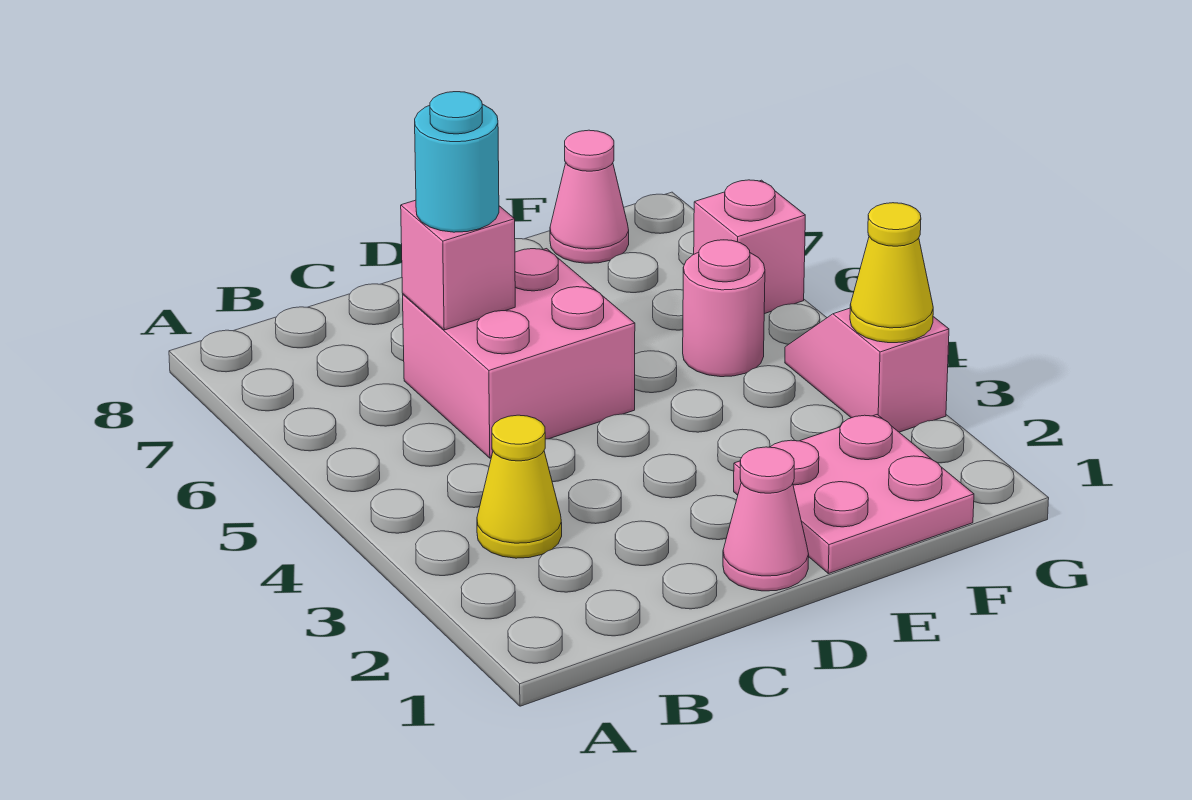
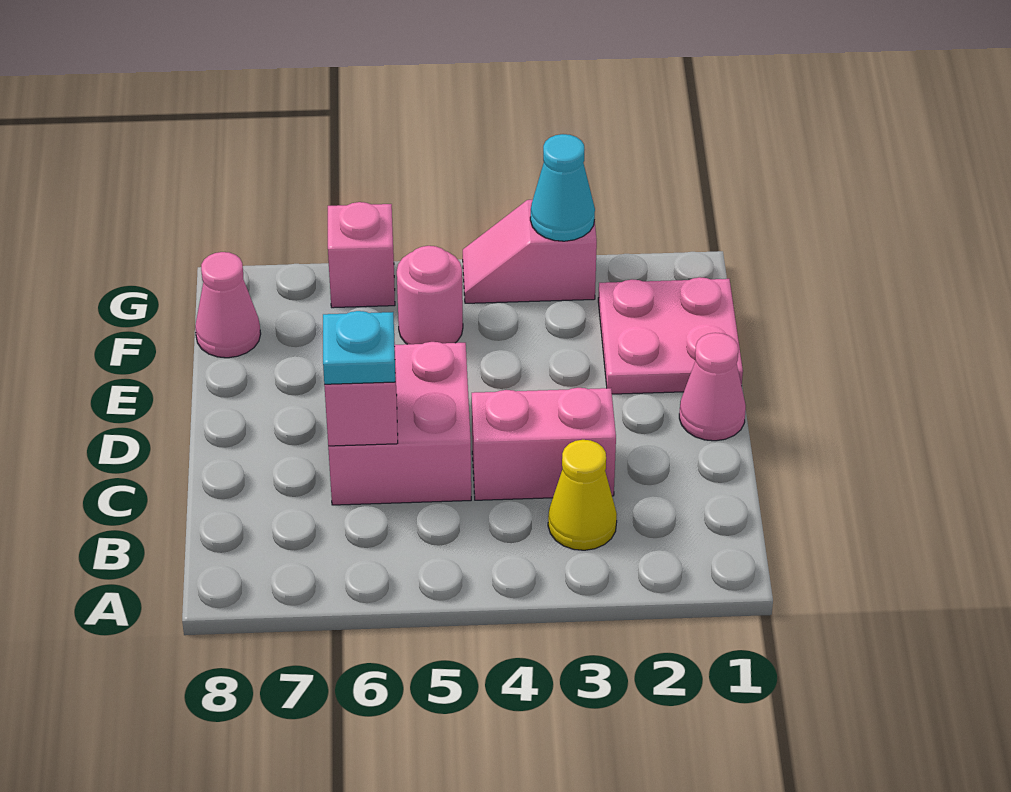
none -> pink brick C3:C4 level 1
cyan round brick C6 level 3 -> cyan plate C6 level 3
yellow cone G3 level 2 -> cyan cone G3 level 2

